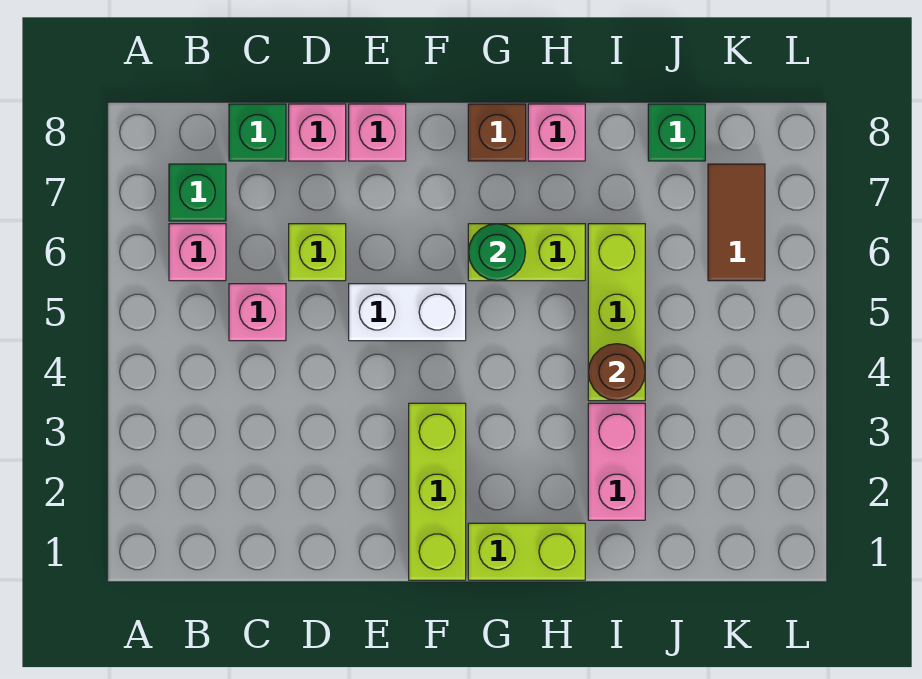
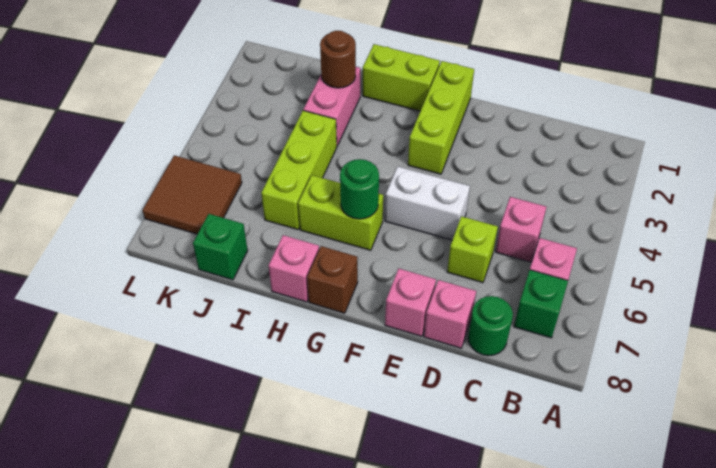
green brick C8 level 1 -> green round brick C8 level 1
brown round brick I4 level 2 -> brown round brick I2 level 2
brown tile K6:K7 level 1 -> brown tile K6:L7 level 1

